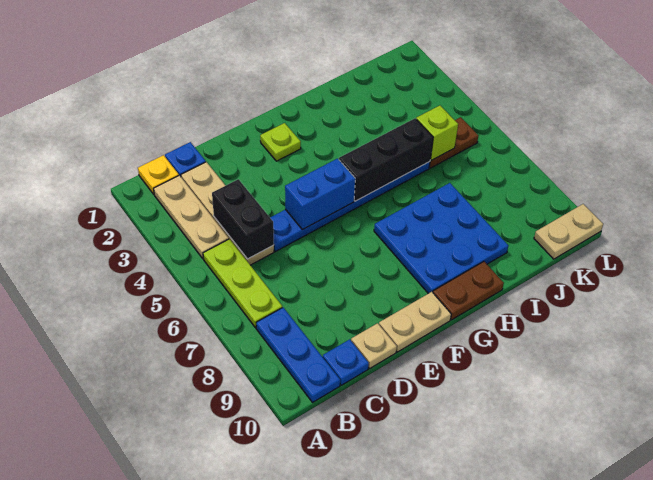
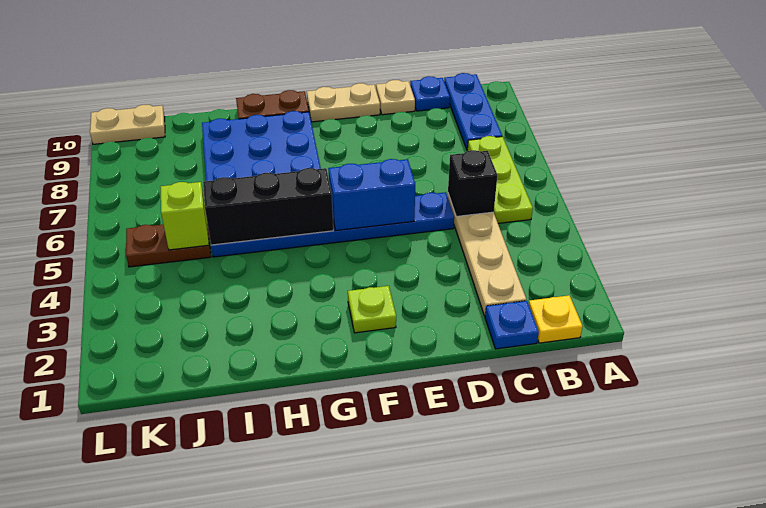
tan plate B2:B4 level 1 -> none
black brick C4:C5 level 2 -> black brick C5 level 2

